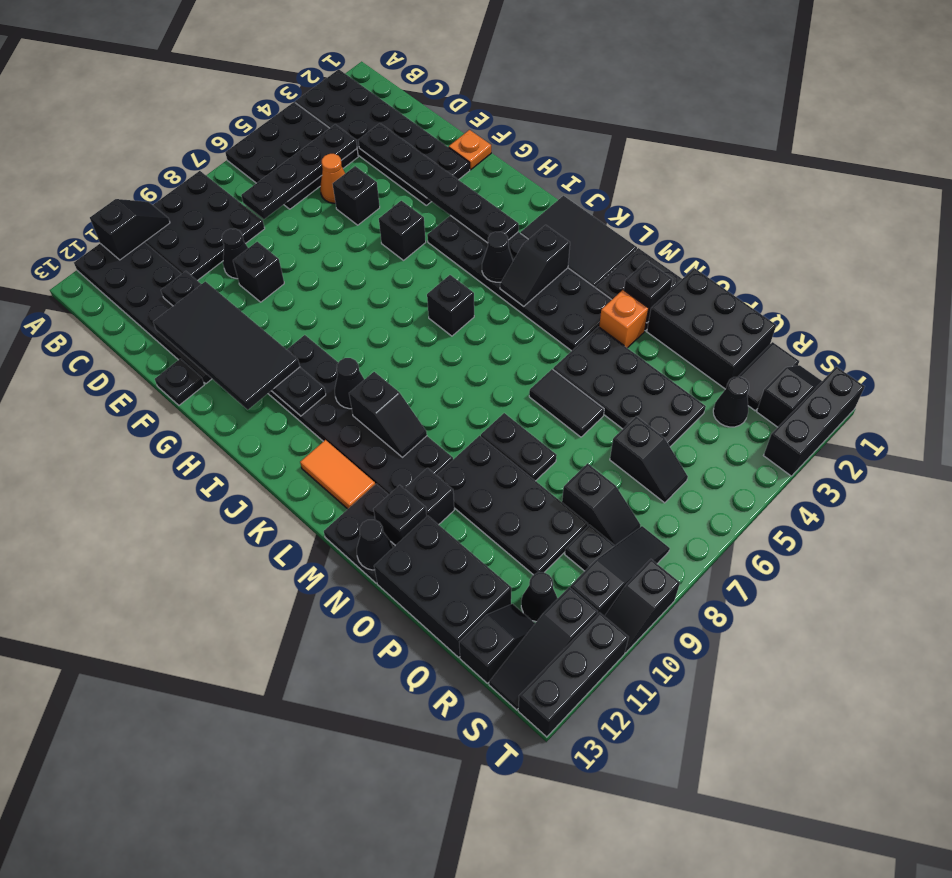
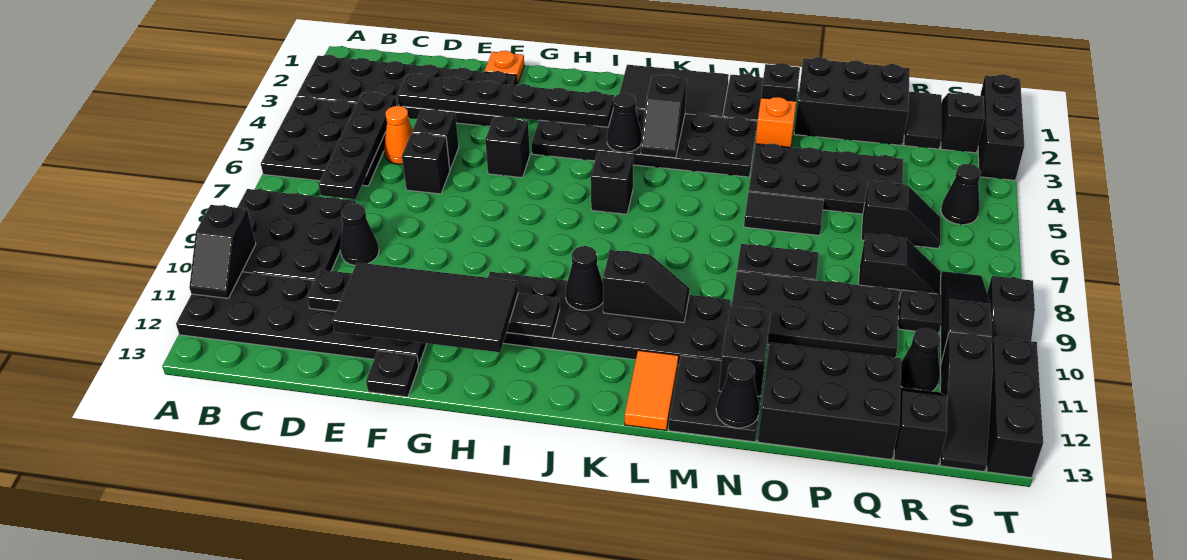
black slope A10:A11 level 2 top 11 -> black slope A10:A11 level 2 top 10
black brick E9 level 1 -> black brick E6 level 1
orange tile K12:L12 level 1 -> orange tile L12:L13 level 1
black cone R3 level 1 -> black cone S5 level 1

